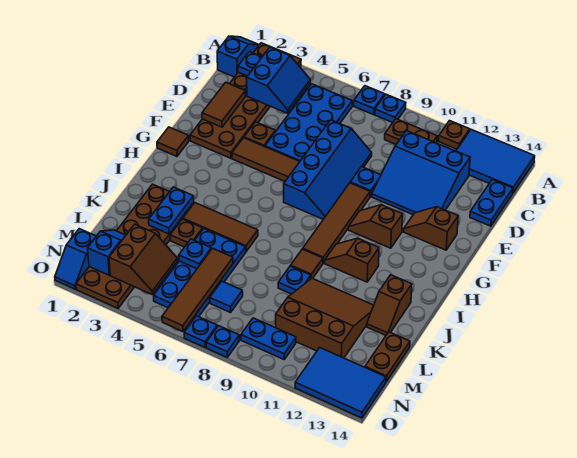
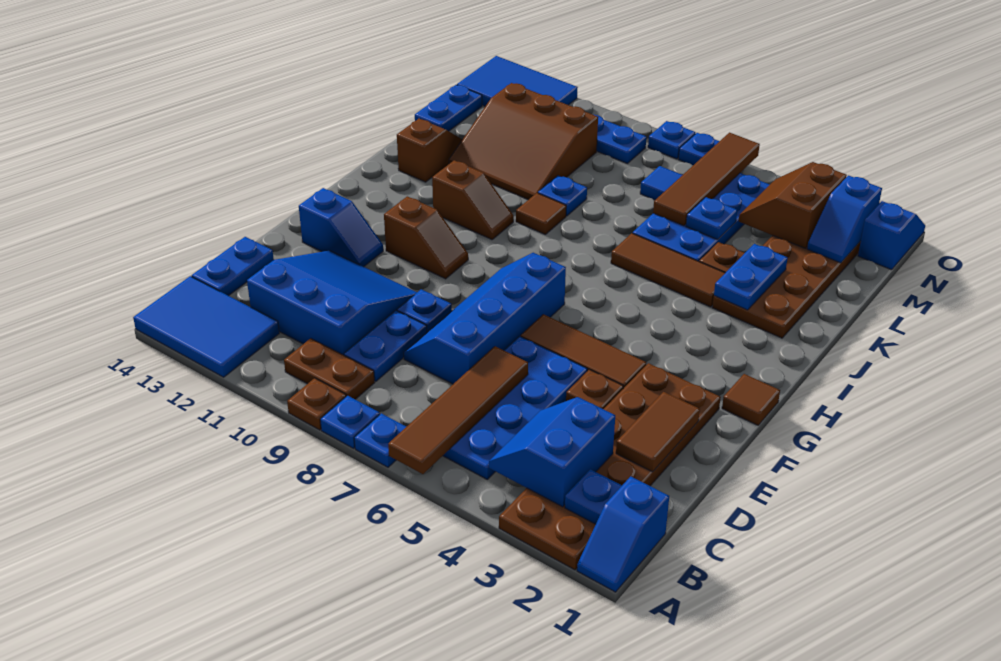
brown plate A11 level 1 -> brown plate A9 level 1
none -> blue plate C9:D9 level 1
brown tile F9:I9 level 1 -> brown tile A6:D6 level 2
brown slope F12:F13 level 1 top 13 -> blue slope F12:F13 level 1 top 13
brown plate L14:M14 level 1 -> blue plate L14:M14 level 1

